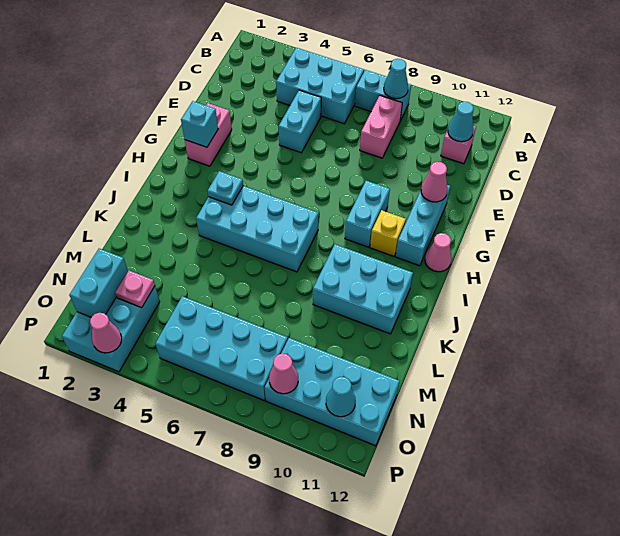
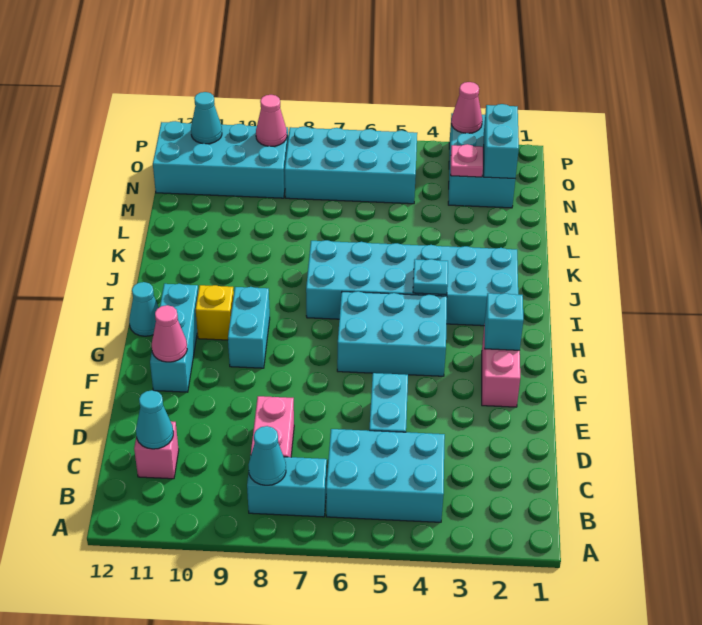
pink cone H12 level 1 -> cyan cone H12 level 1
cyan brick I4:J7 level 1 -> cyan brick I2:J7 level 1
cyan brick J9:K11 level 1 -> cyan brick G4:H6 level 1

